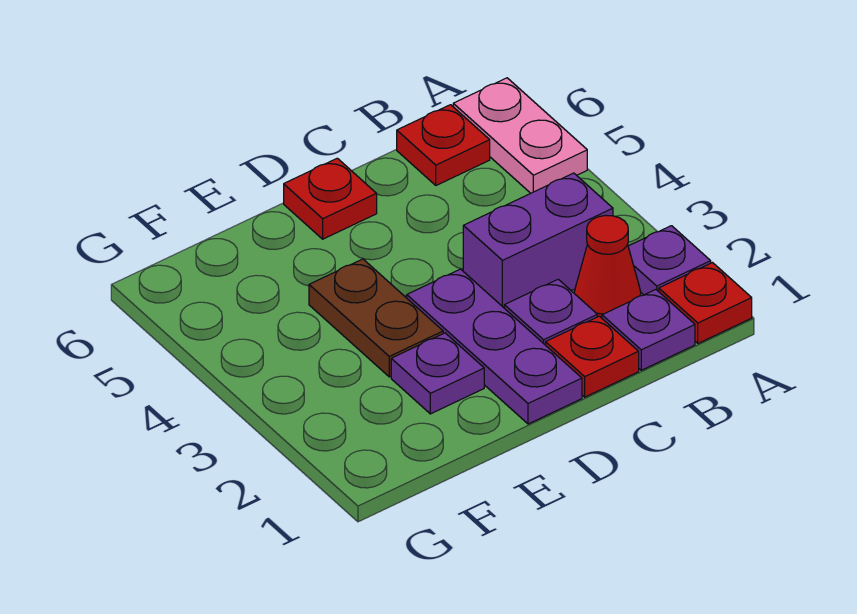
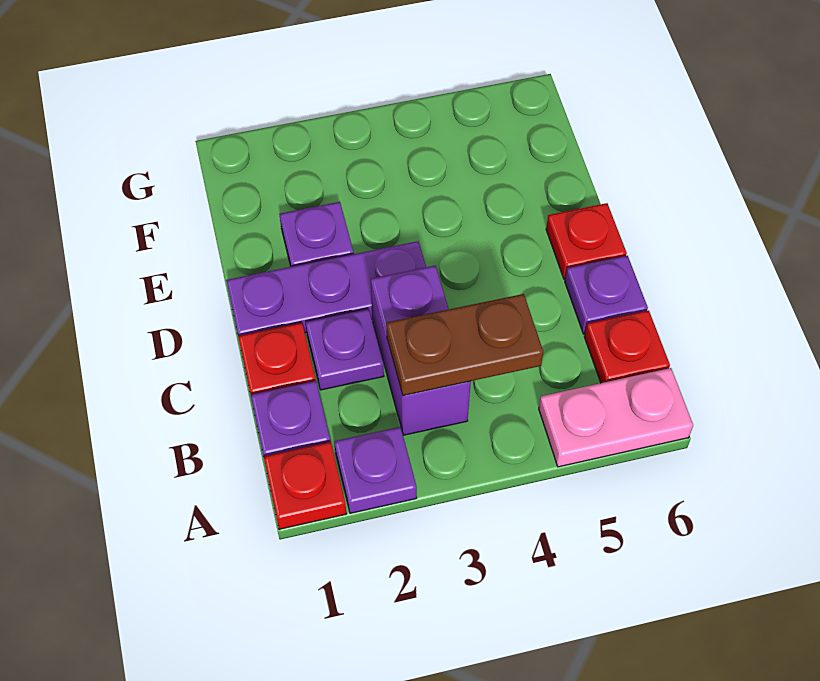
red cone B2 level 1 -> none
none -> purple plate C6 level 1
brown plate E3:E4 level 1 -> brown plate B3:B4 level 2

